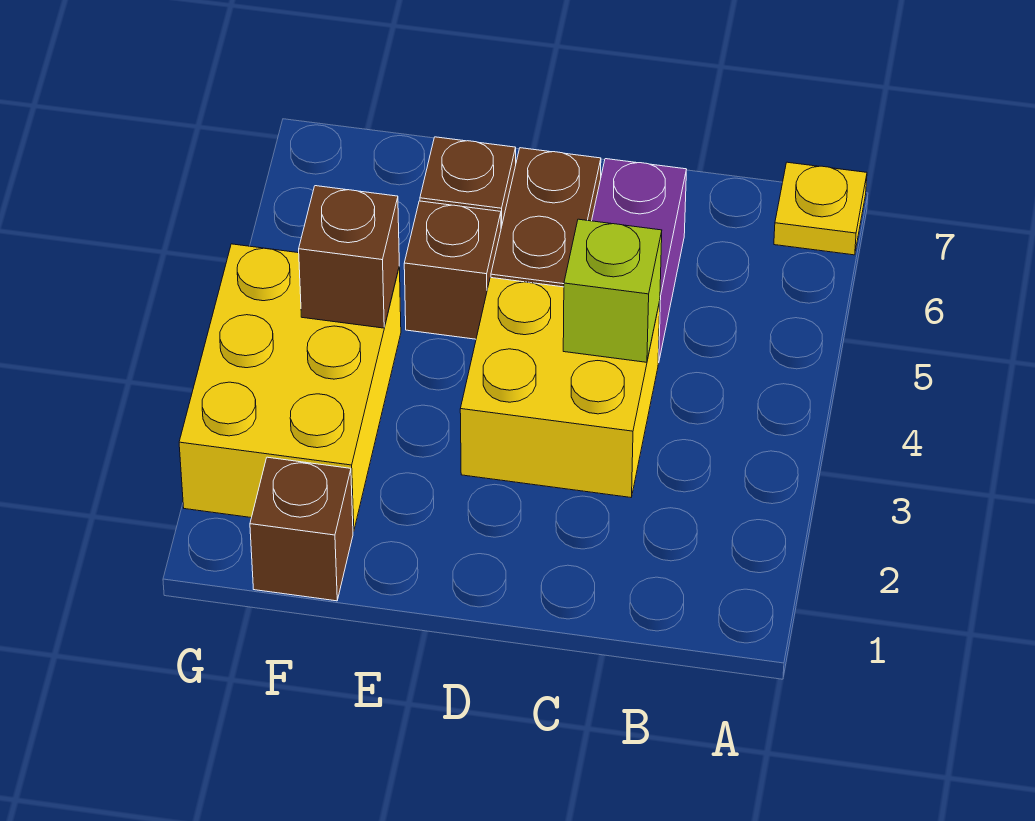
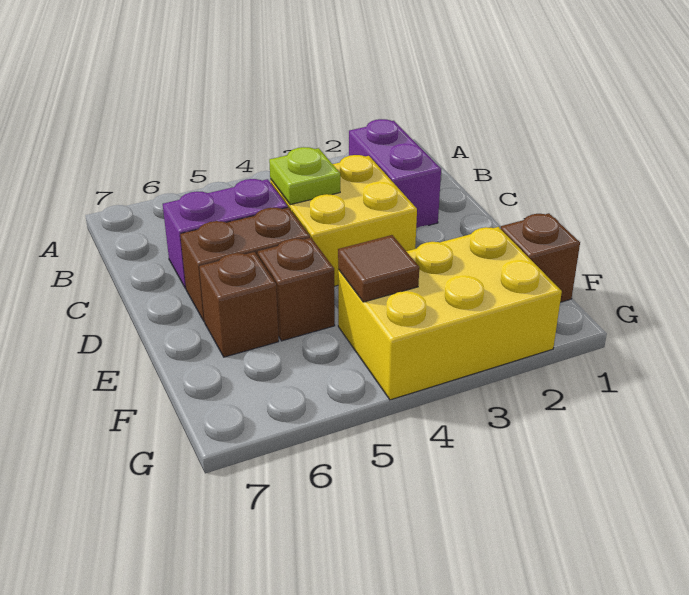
yellow plate A7 level 1 -> none
none -> purple brick B2:C2 level 1
lime brick C4 level 2 -> lime plate C4 level 2
brown brick F4 level 2 -> brown tile F4 level 2

